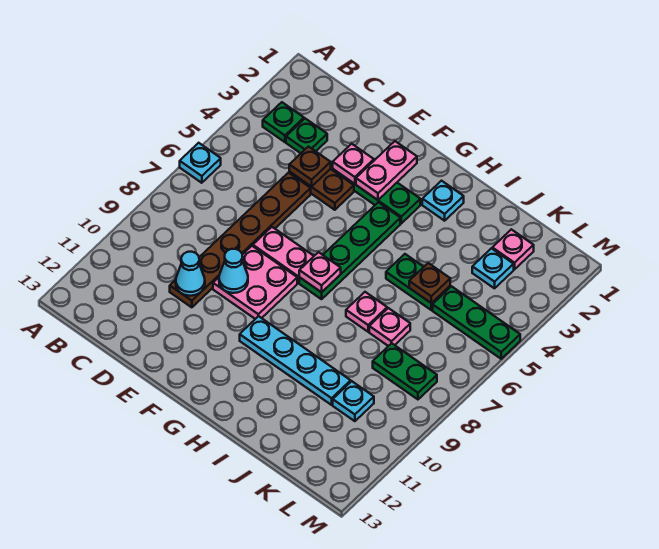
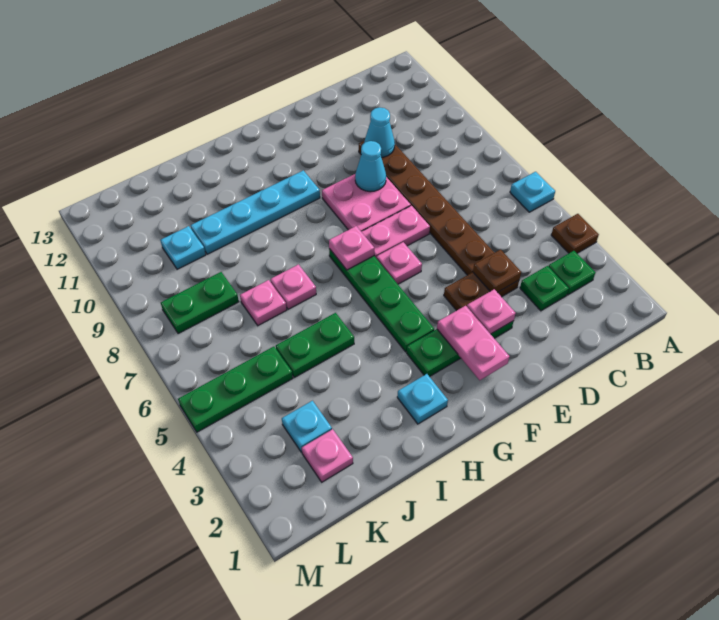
none -> pink plate F6 level 1
brown plate J5 level 2 -> brown plate A4 level 1

